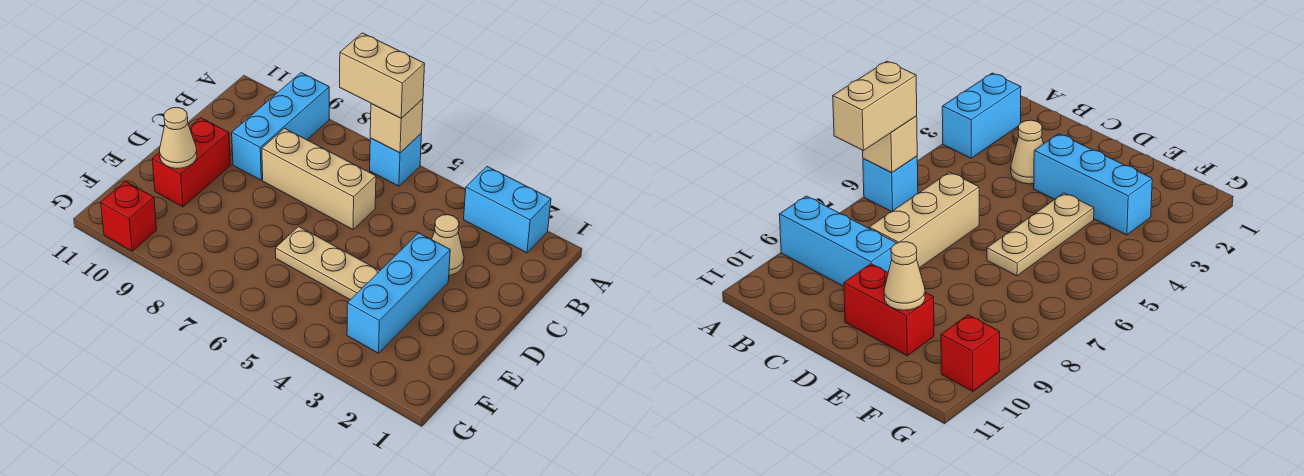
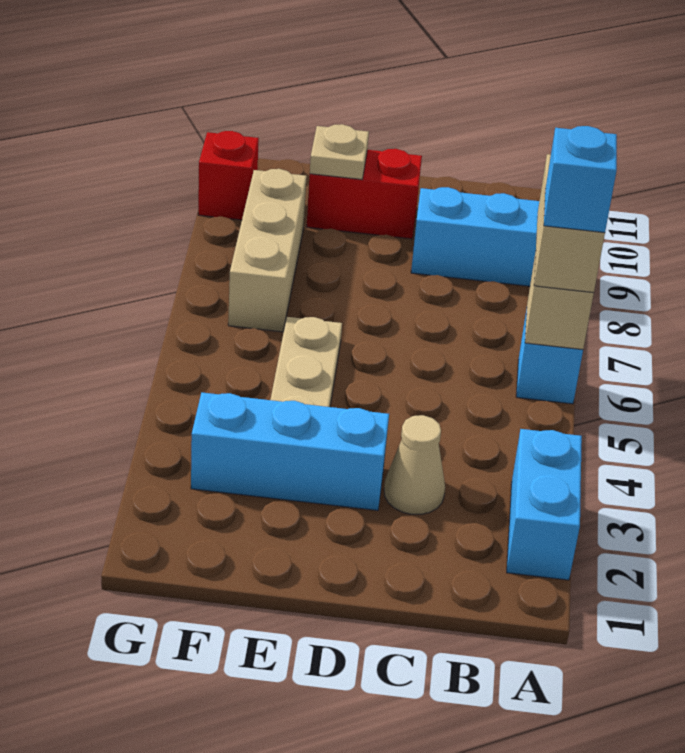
none -> cyan brick A6 level 4
tan brick C6:C8 level 1 -> tan brick F7:F9 level 1
tan cone E10 level 2 -> tan plate E10 level 2

